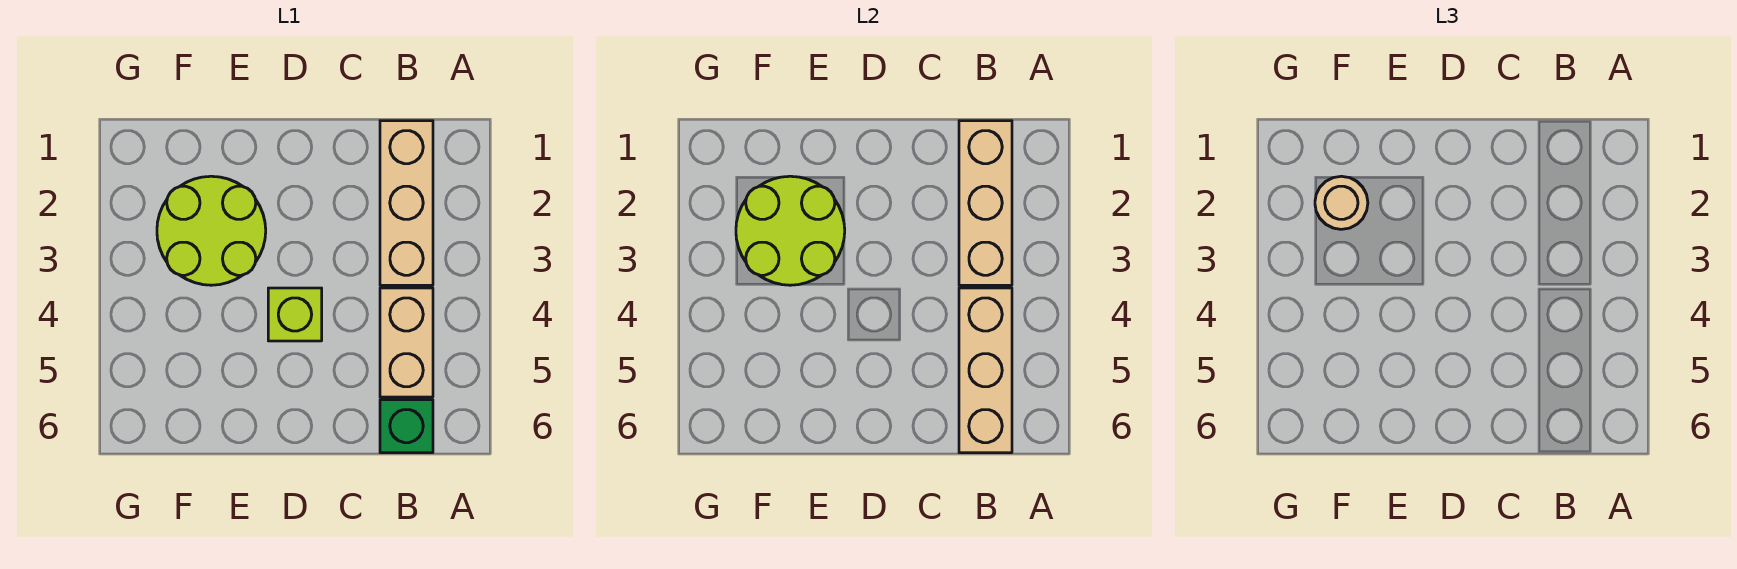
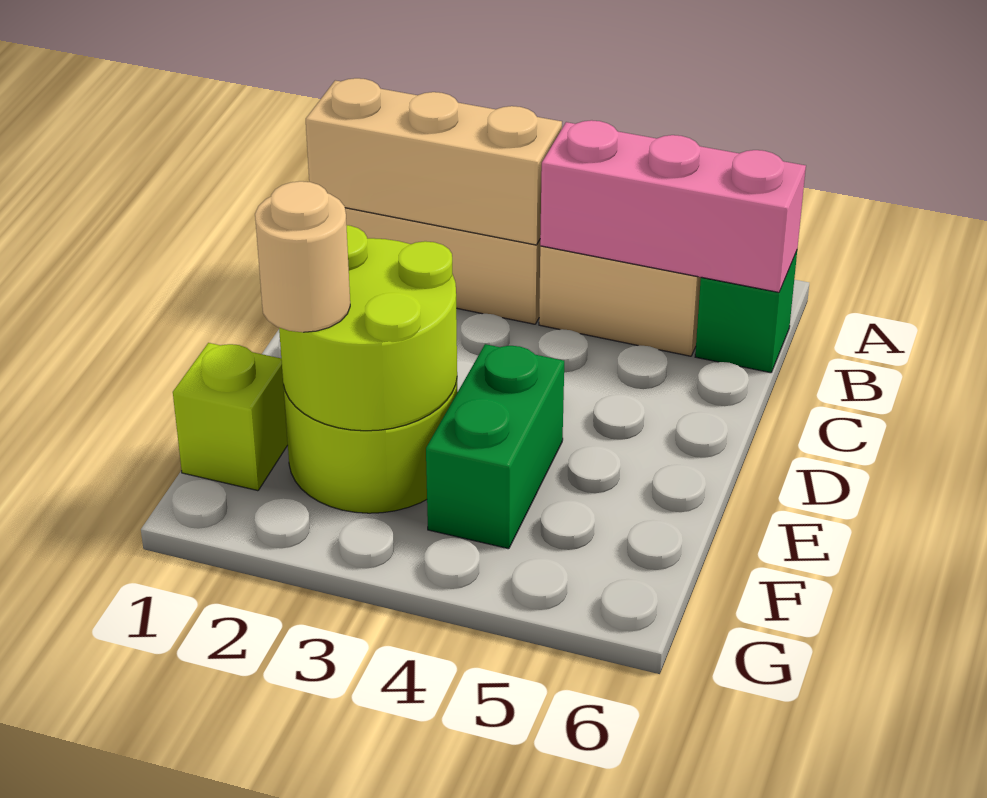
tan brick B4:B6 level 2 -> pink brick B4:B6 level 2
lime brick D4 level 1 -> lime brick F1 level 1
none -> green brick E4:F4 level 1

